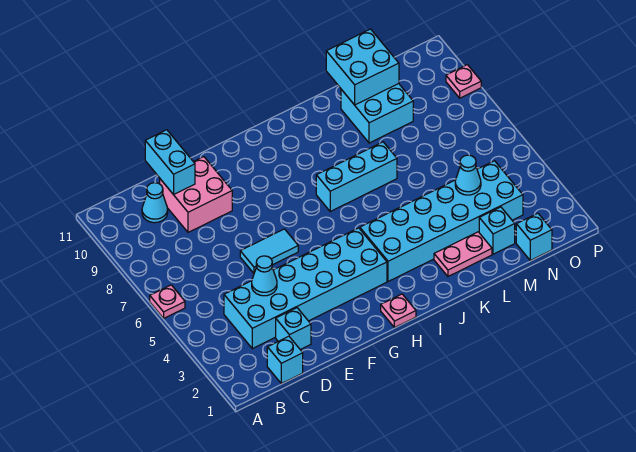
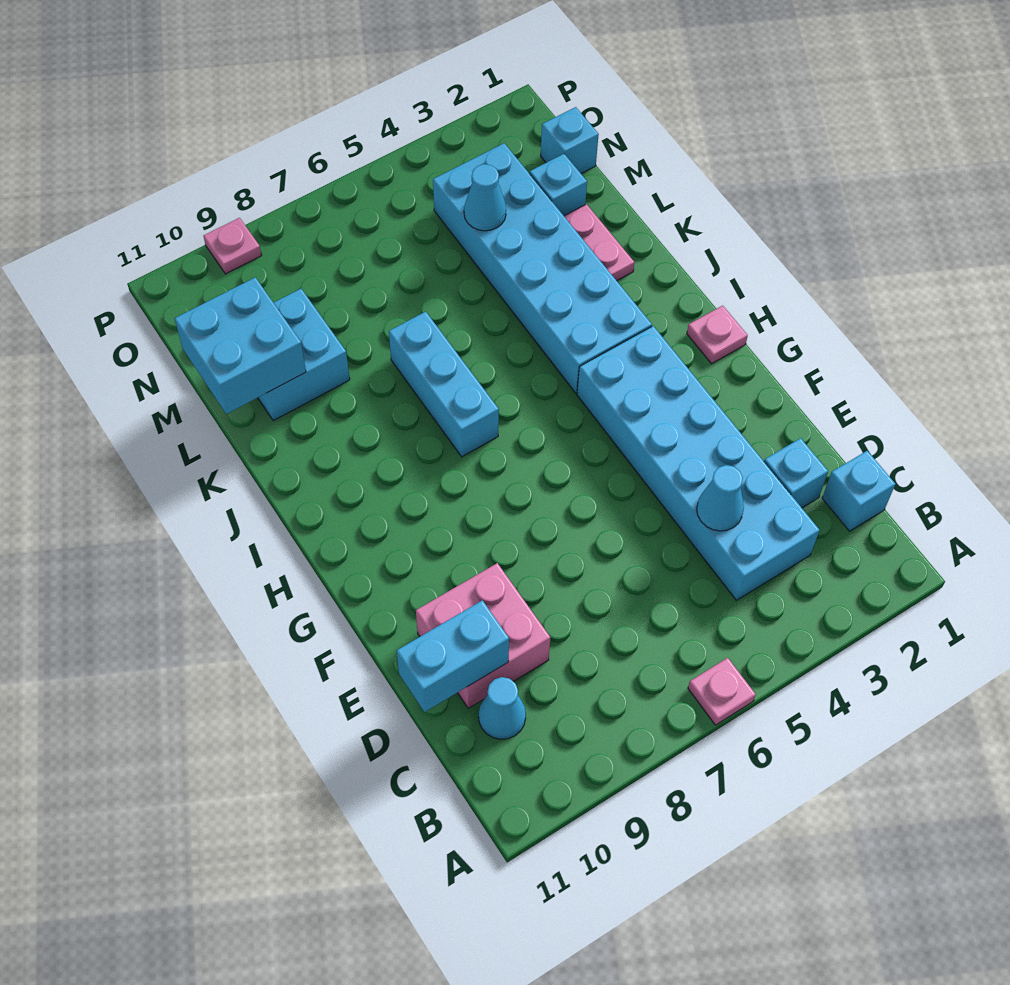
cyan tile E6:F6 level 1 -> none

